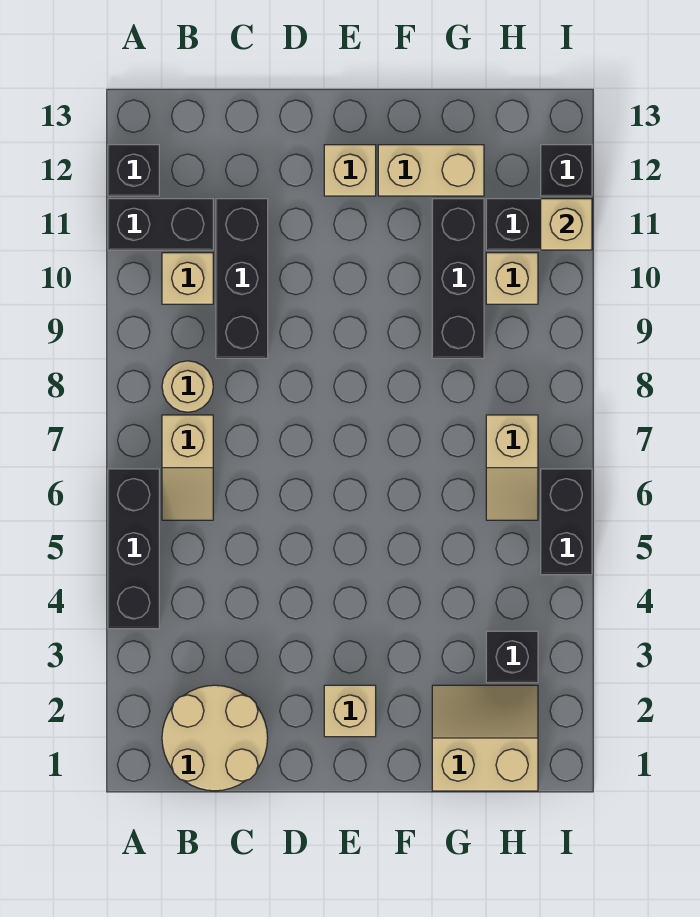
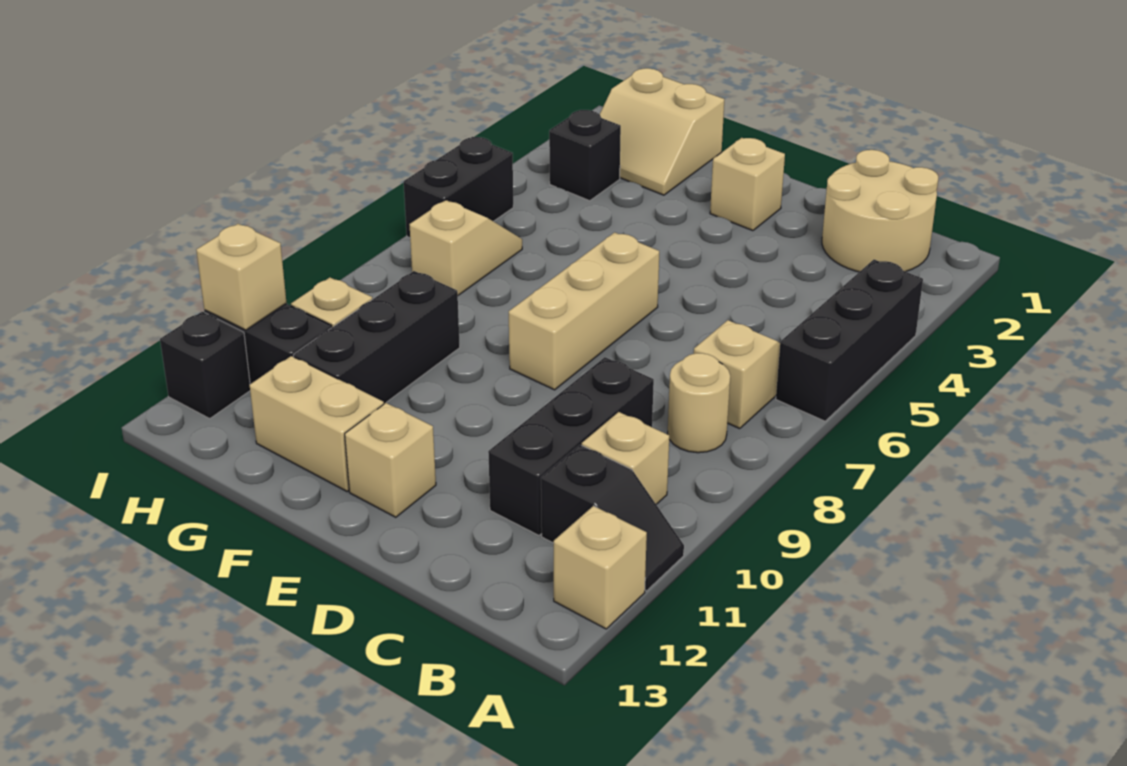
black brick A11:B11 level 1 -> black slope A11:B11 level 1 top B
black brick A12 level 1 -> tan brick A12 level 1
none -> tan brick E6:E8 level 1

